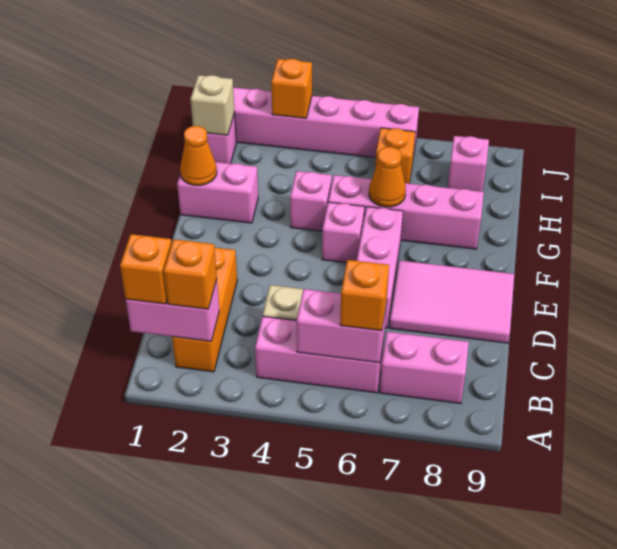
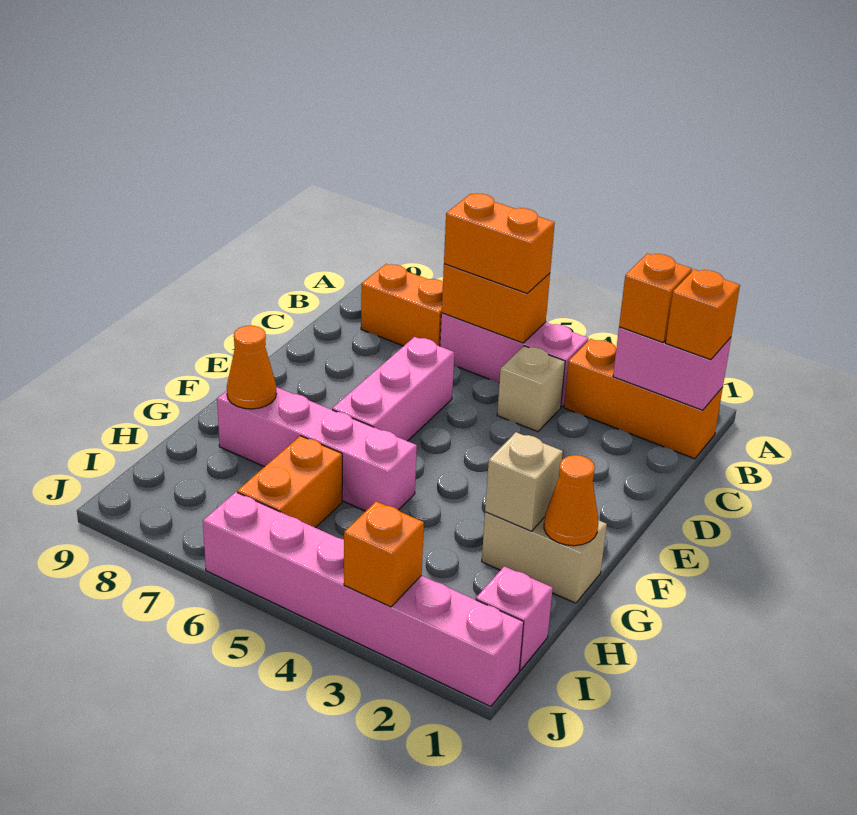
orange brick B2:D2 level 1 -> orange brick B1:B3 level 1
pink brick B5:B6 level 2 -> orange brick B5:B6 level 2
orange brick B6 level 3 -> orange brick B5:B6 level 3
pink brick B7:B8 level 1 -> orange brick B7:B8 level 1
pink tile D7:E9 level 1 -> none
pink brick F5 level 1 -> none
pink brick G1:G2 level 1 -> tan brick G1:G2 level 1
pink brick G4 level 1 -> none
orange cone G6 level 2 -> orange cone G8 level 2
tan brick I1 level 2 -> tan brick G2 level 2
orange brick I6 level 1 -> orange brick H6:I6 level 1
pink brick I8 level 1 -> none

